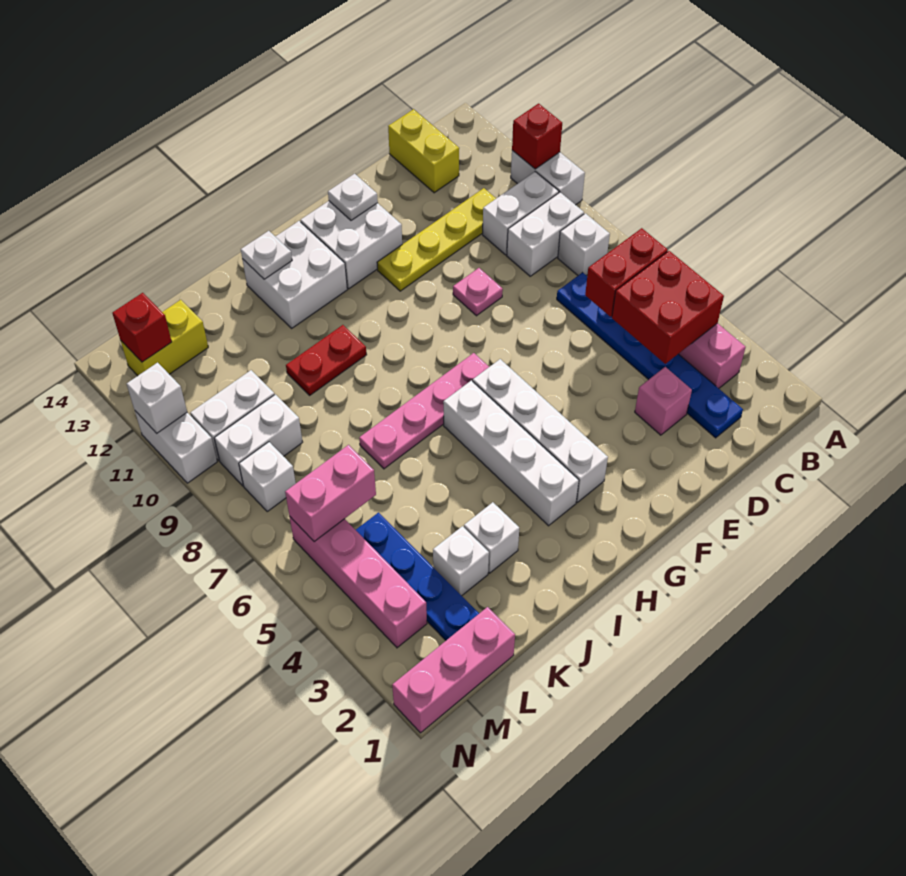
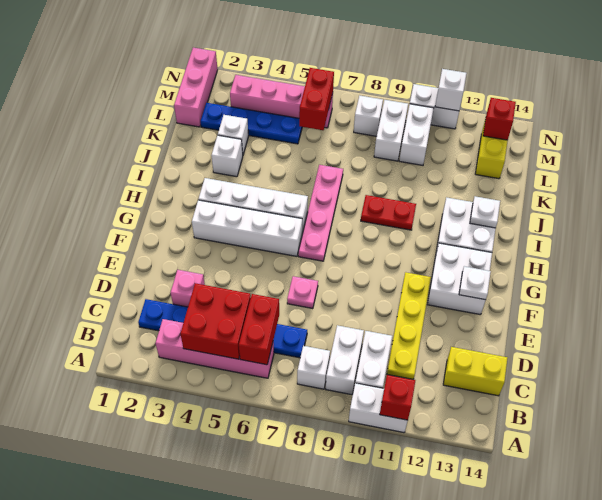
pink plate E9 level 1 -> pink plate E7 level 1
red plate I10:J10 level 1 -> red plate I9:I10 level 1
pink brick L6:M6 level 2 -> red brick L6:M6 level 2

